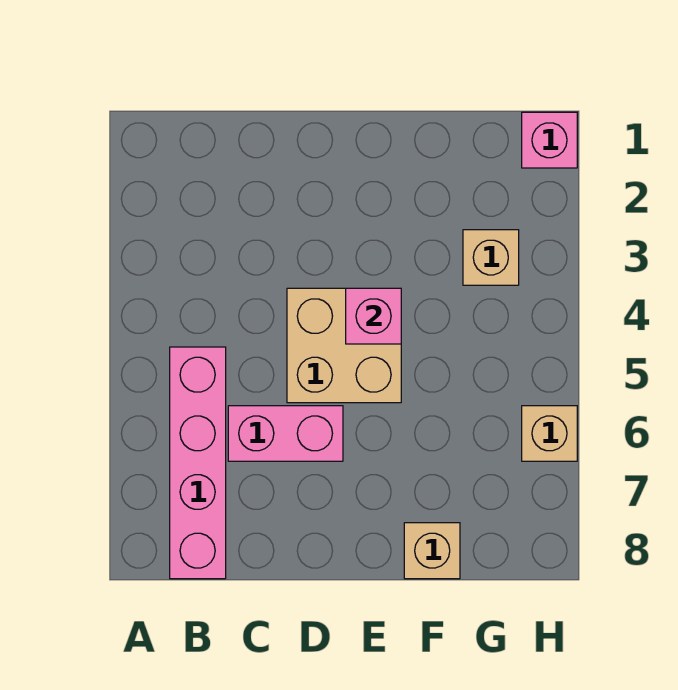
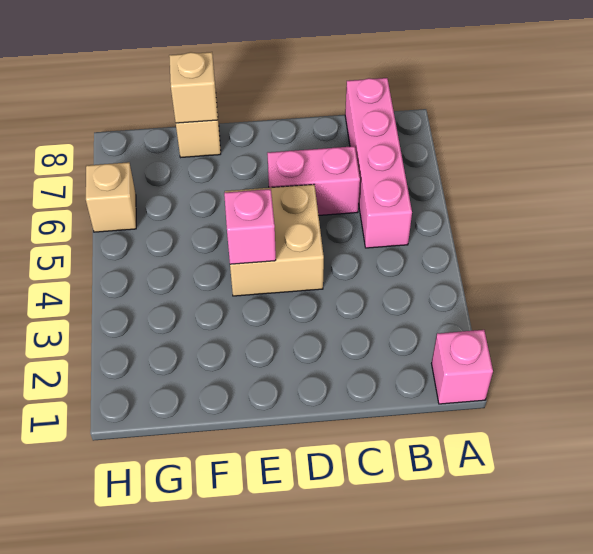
tan brick G3 level 1 -> tan brick F8 level 2
pink brick H1 level 1 -> pink brick A1 level 1

